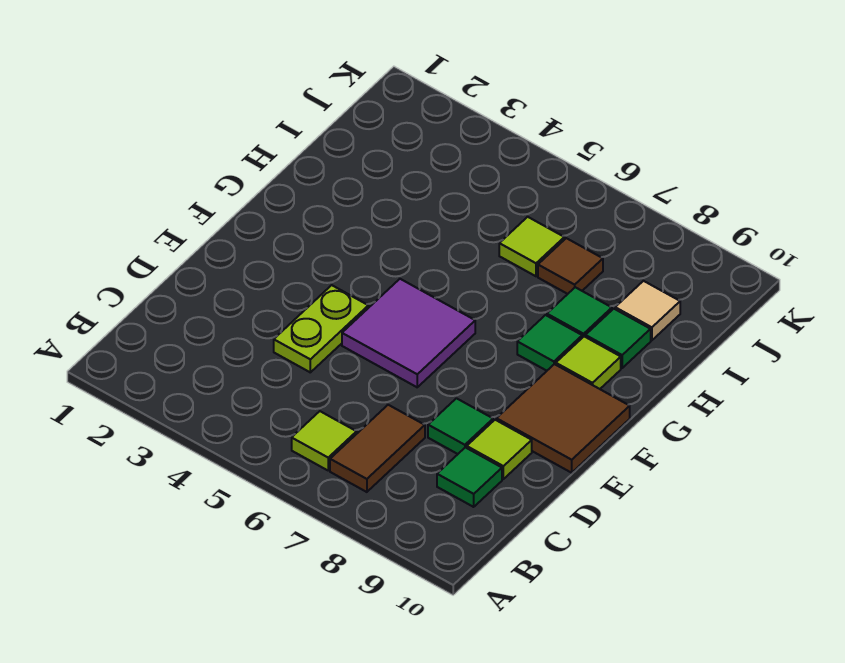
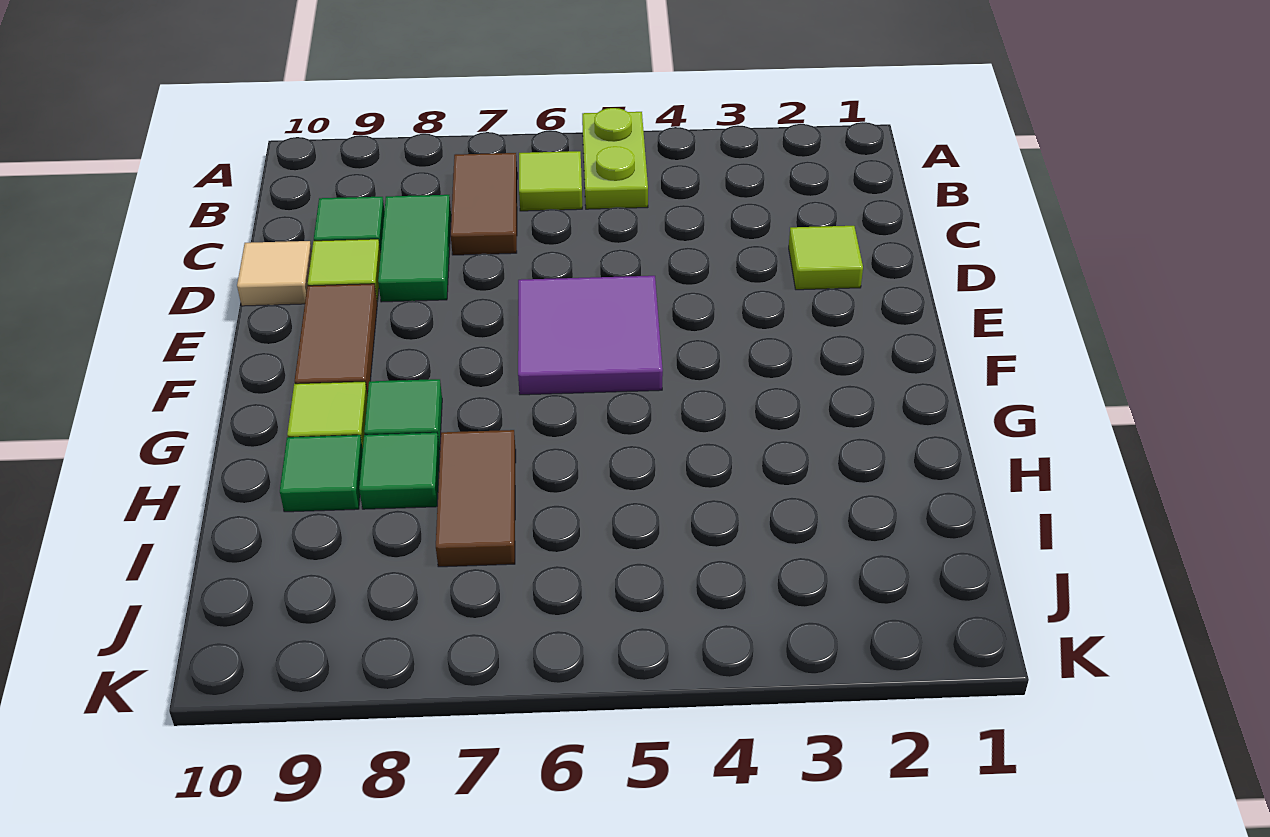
lime plate D4:E4 level 1 -> lime plate A5:B5 level 1
green tile D8 level 1 -> green tile C8:D8 level 1
brown tile E9:F10 level 1 -> brown tile E9:F9 level 1
lime tile I6 level 1 -> lime tile D2 level 1
brown tile I7 level 1 -> brown tile H7:I7 level 1
tan tile I9 level 1 -> tan tile D10 level 1

